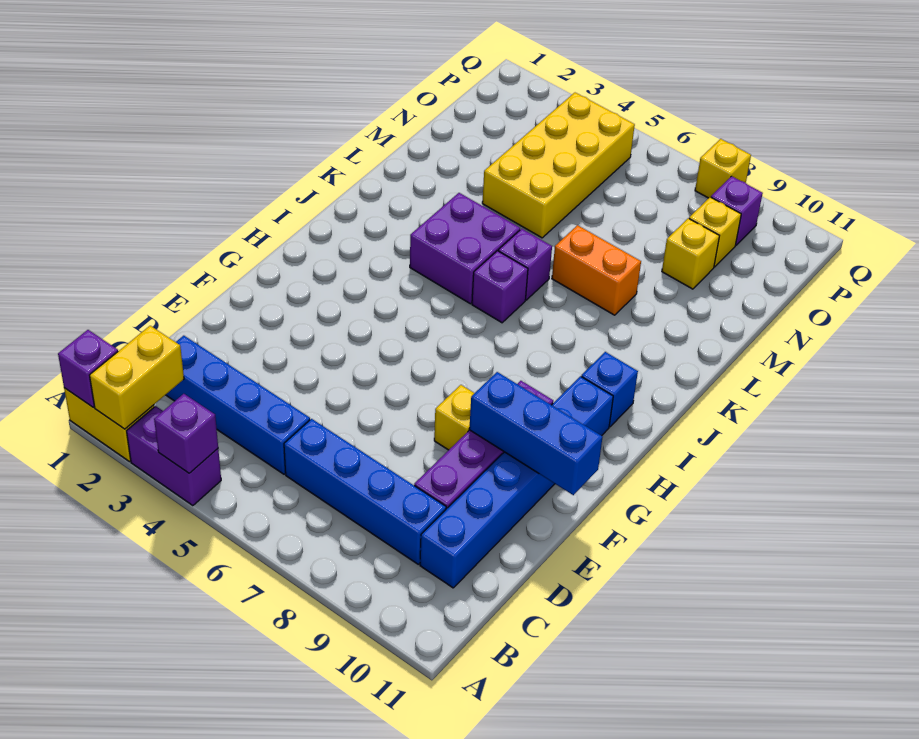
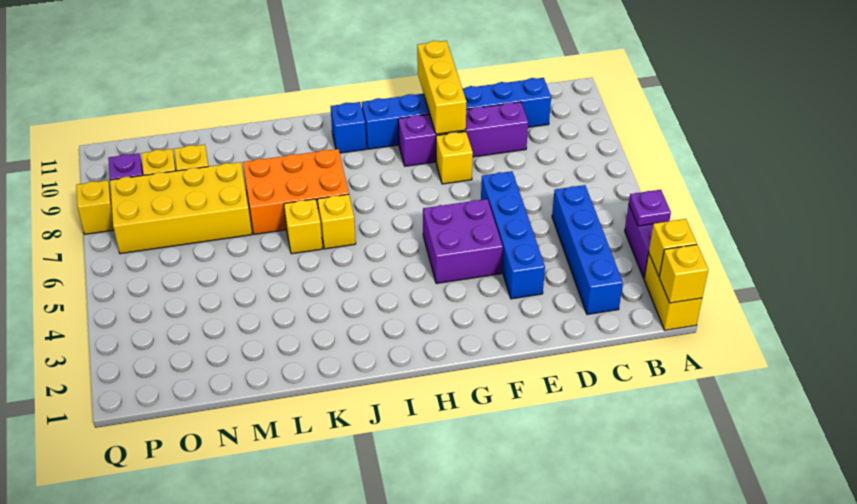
purple brick A1 level 2 -> yellow brick A1 level 2
yellow brick A2:B2 level 2 -> yellow brick A2 level 2
purple brick A4 level 2 -> purple plate A4 level 2
blue brick C6:C9 level 1 -> blue brick E3:E6 level 1
blue brick F9:F11 level 2 -> yellow brick F9:F11 level 2
purple brick J4:K5 level 1 -> purple brick F4:G5 level 1
purple brick J6 level 1 -> yellow brick J6 level 1
purple brick K6 level 1 -> yellow brick K6 level 1
orange brick L7:L8 level 1 -> orange brick J7:L8 level 1
yellow brick M4:P5 level 1 -> yellow brick M7:P8 level 1

